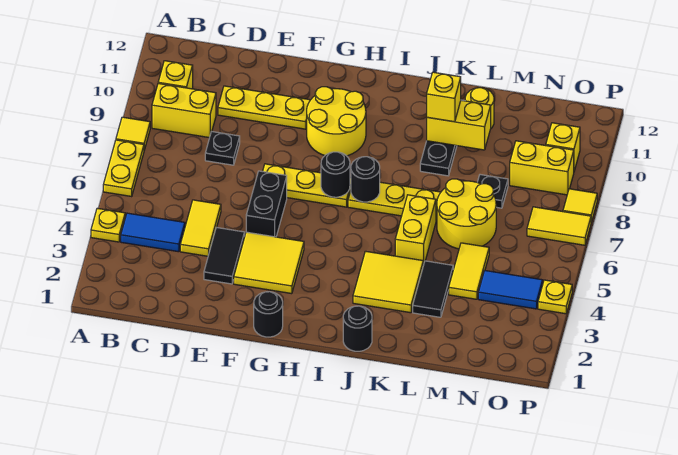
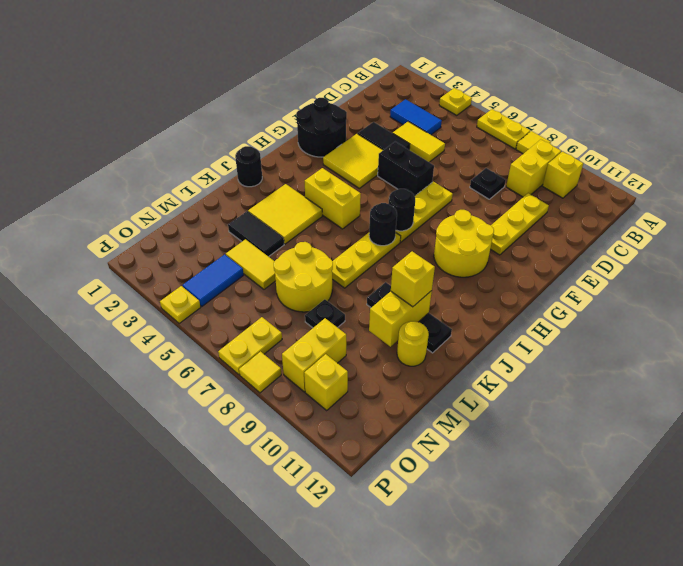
blue tile B4:C4 level 1 -> blue tile C3:C4 level 1
black round brick G1 level 1 -> black round brick F1:G2 level 1
yellow brick K5:K6 level 1 -> yellow brick I4:I5 level 1
yellow tile O7:P7 level 1 -> yellow plate O7:P7 level 1

